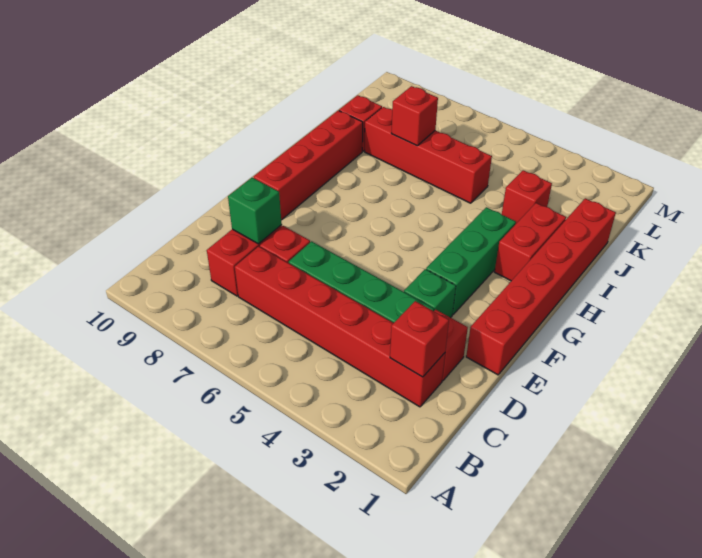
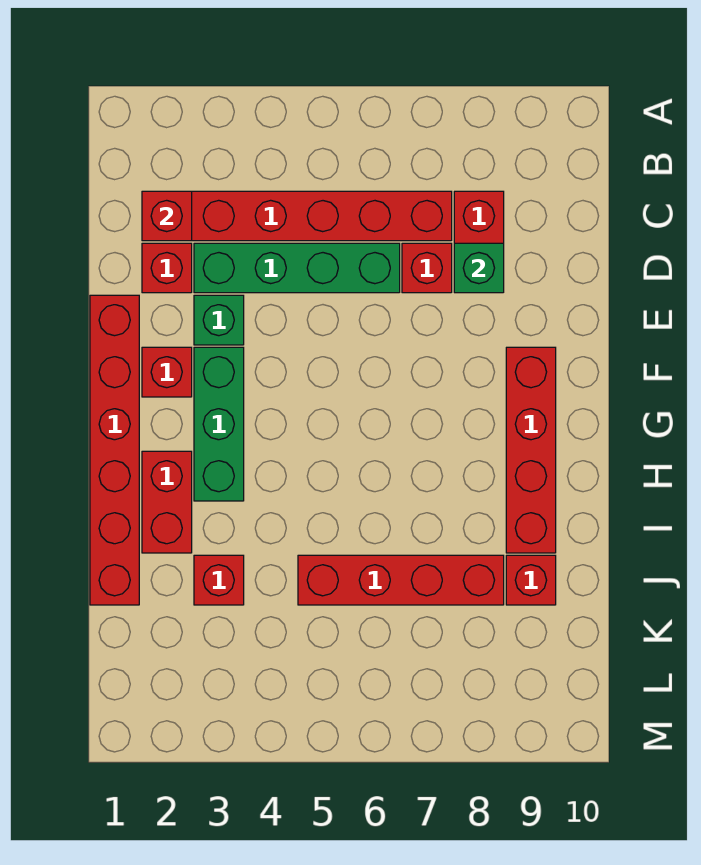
red brick J7 level 2 -> red brick F2 level 1

